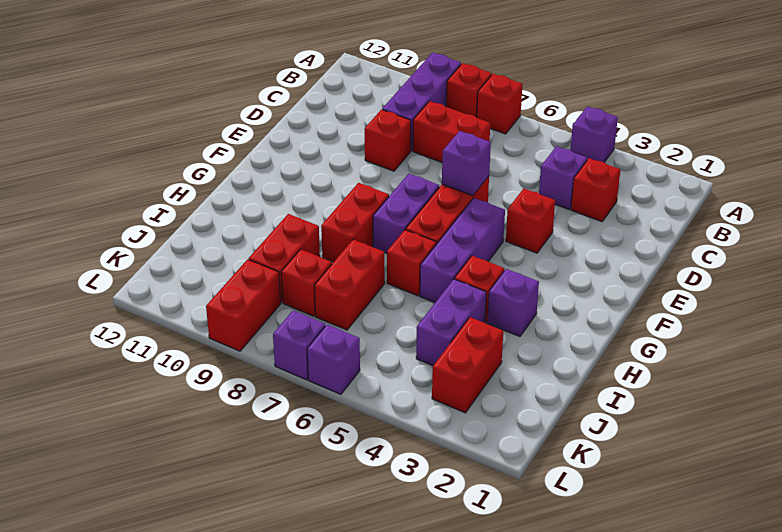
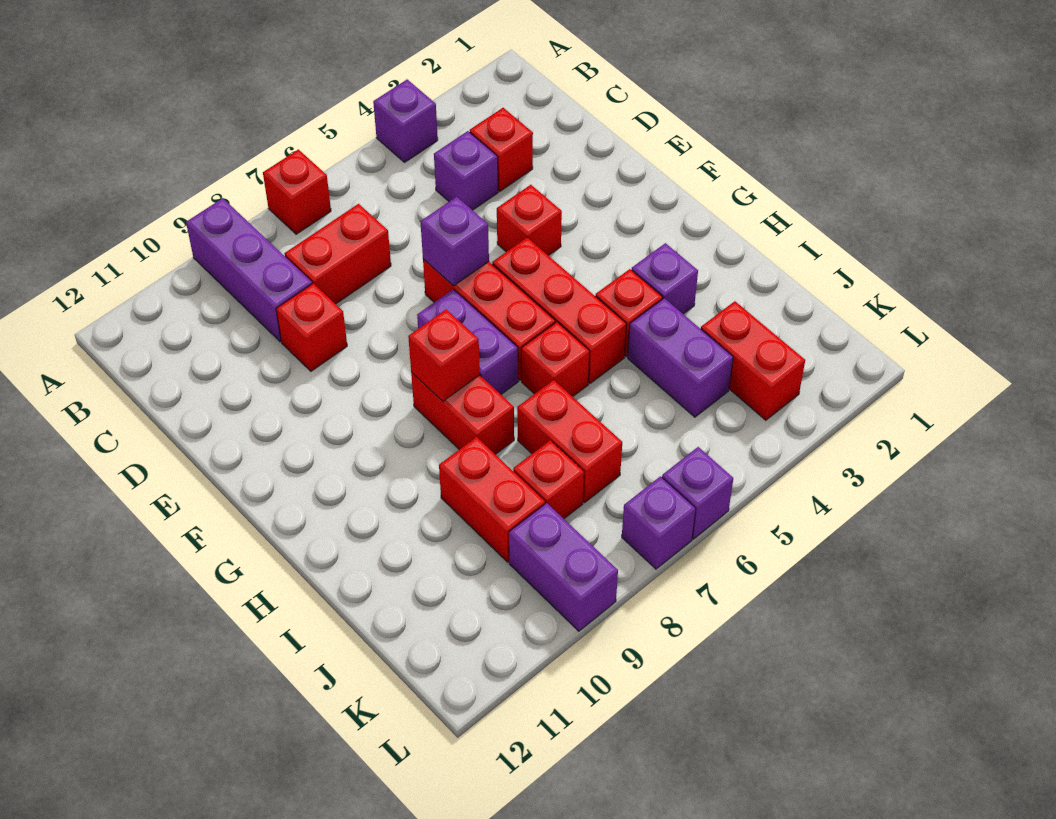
red brick A8 level 1 -> red brick G8 level 2
purple brick F5:H5 level 1 -> red brick F5:H5 level 1
red brick K9:L9 level 1 -> purple brick K9:L9 level 1

